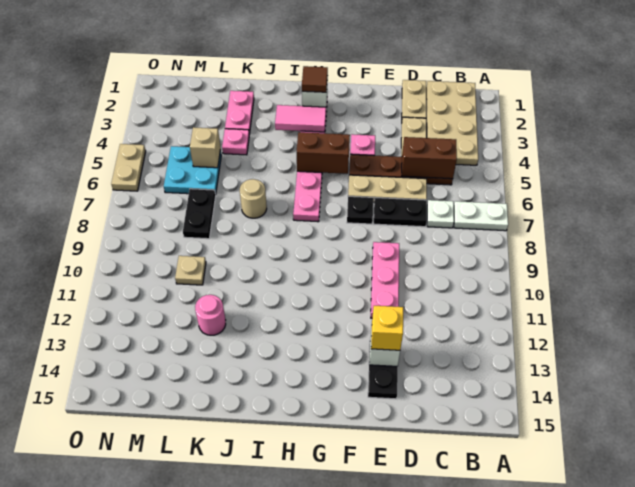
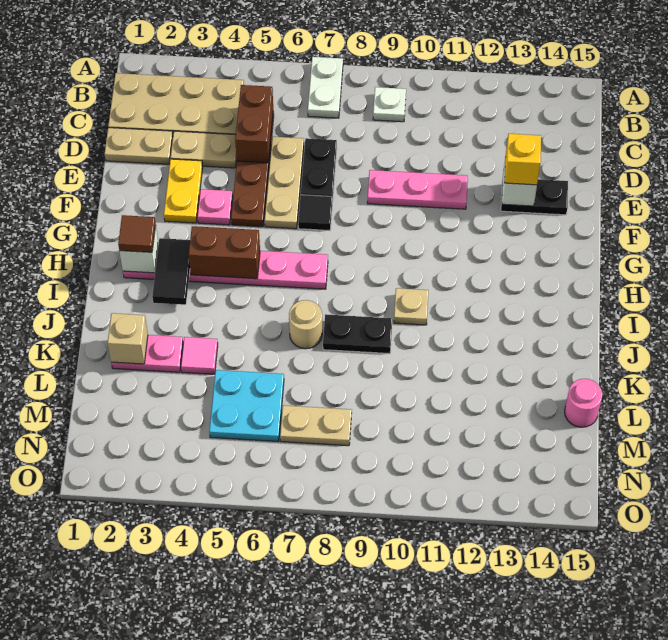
white plate C7 level 1 -> white plate B9 level 1
none -> yellow plate E3:F3 level 1
black plate F7 level 1 -> black tile F7 level 1
brown brick G5:H5 level 2 -> brown brick H4:H5 level 2
pink tile H3:I3 level 2 -> black tile H3:I3 level 2
pink plate K4 level 1 -> pink tile K4 level 1
pink round brick K12 level 1 -> pink round brick L15 level 1
tan brick L5 level 2 -> tan brick K2 level 2
black plate L7:L8 level 1 -> black plate J8:J9 level 1
tan plate L10 level 1 -> tan plate I10 level 1
tan plate O5:O6 level 1 -> tan plate M7:M8 level 1

